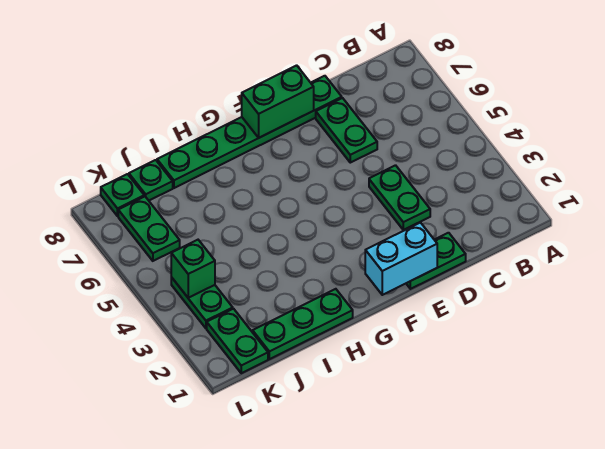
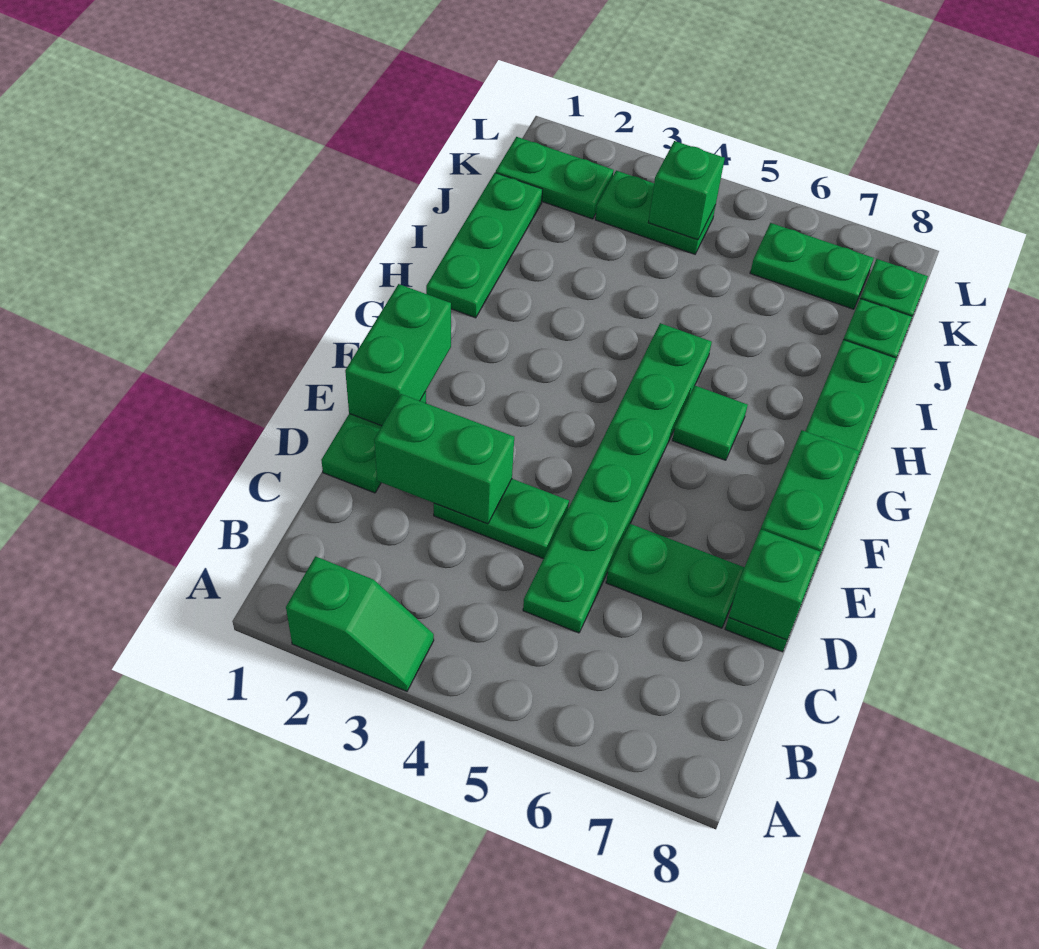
none -> green slope A2:A3 level 1 top 2
none -> green plate C5:H5 level 1
none -> green brick D2:D3 level 2
none -> green brick D8 level 2
cyan brick E1:F1 level 2 -> green brick E1:F1 level 2
none -> green tile G6 level 1

